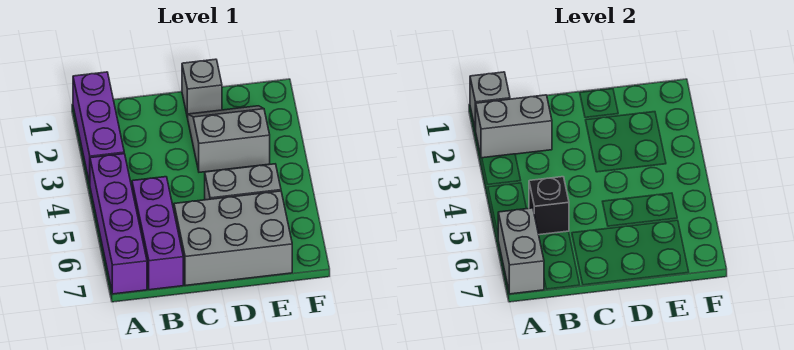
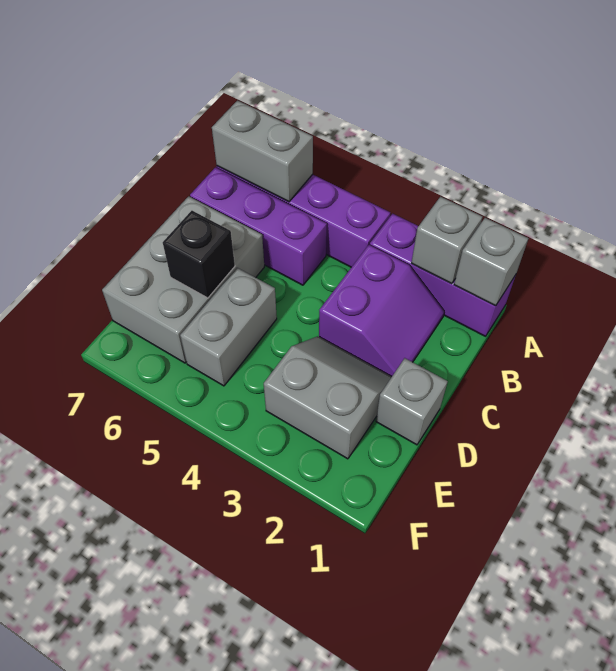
grey brick A2:B2 level 2 -> grey brick A2 level 2
none -> purple slope B2:C3 level 1 top 3
black brick B5 level 2 -> black brick D6 level 2
grey slope D2:E3 level 1 top 3 -> grey slope D2:E3 level 1 top E

